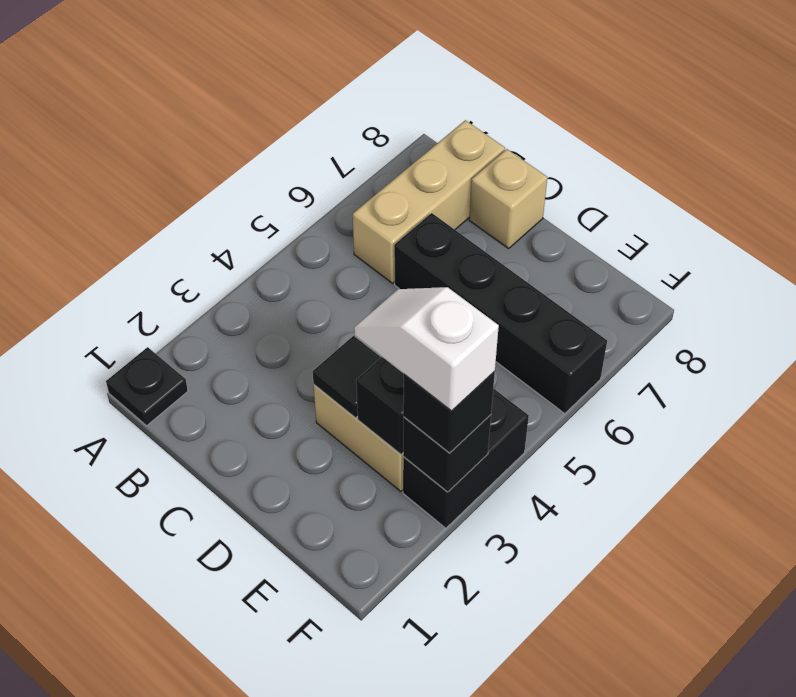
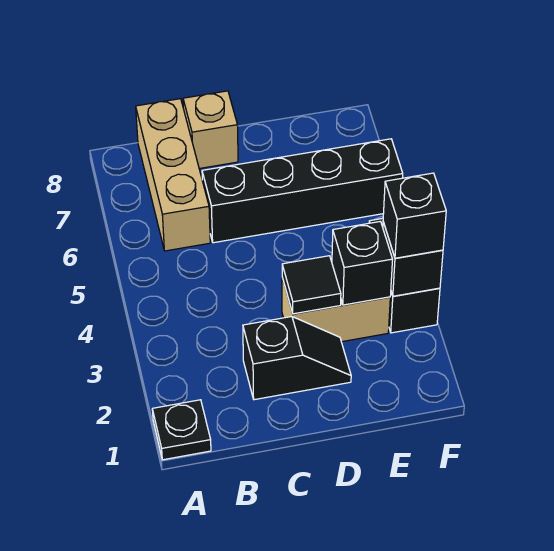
none -> black slope C2:D2 level 1 top C
white slope E3:F3 level 4 top F -> none

